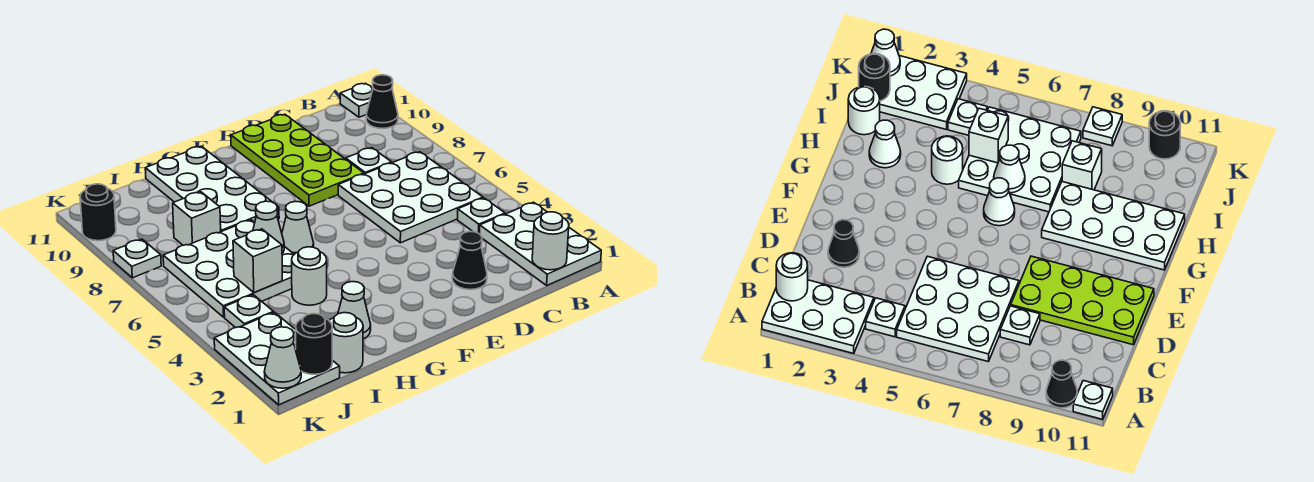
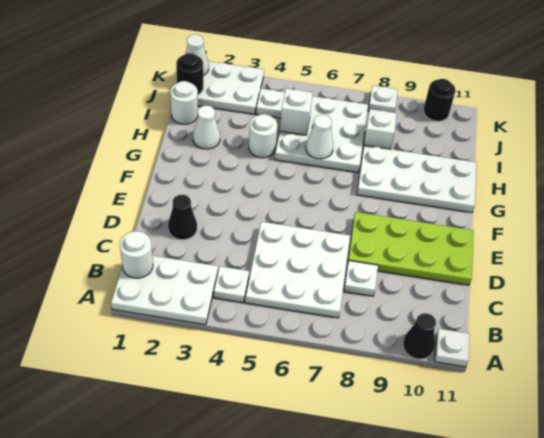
white cone G6 level 1 -> none

